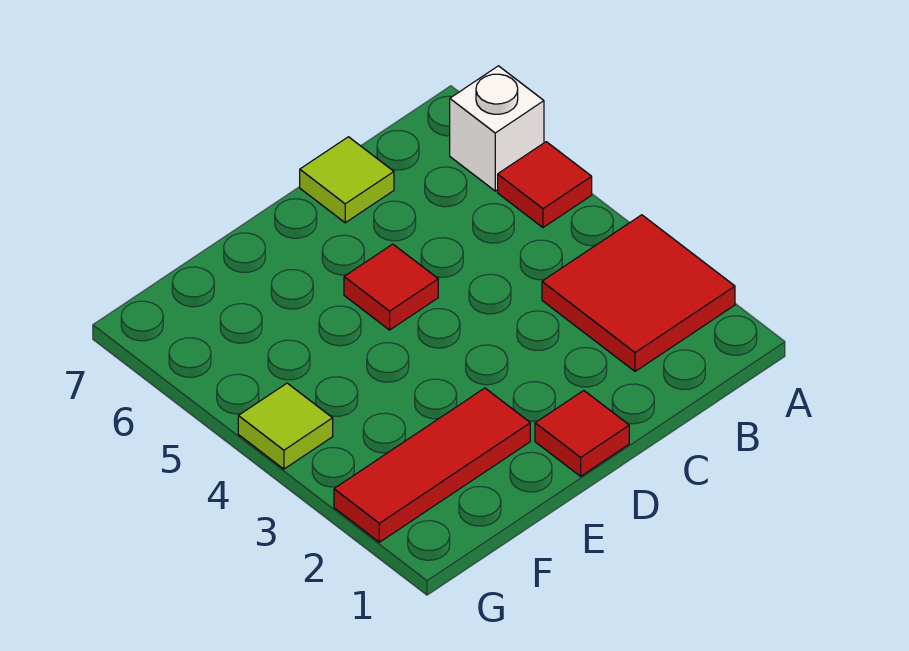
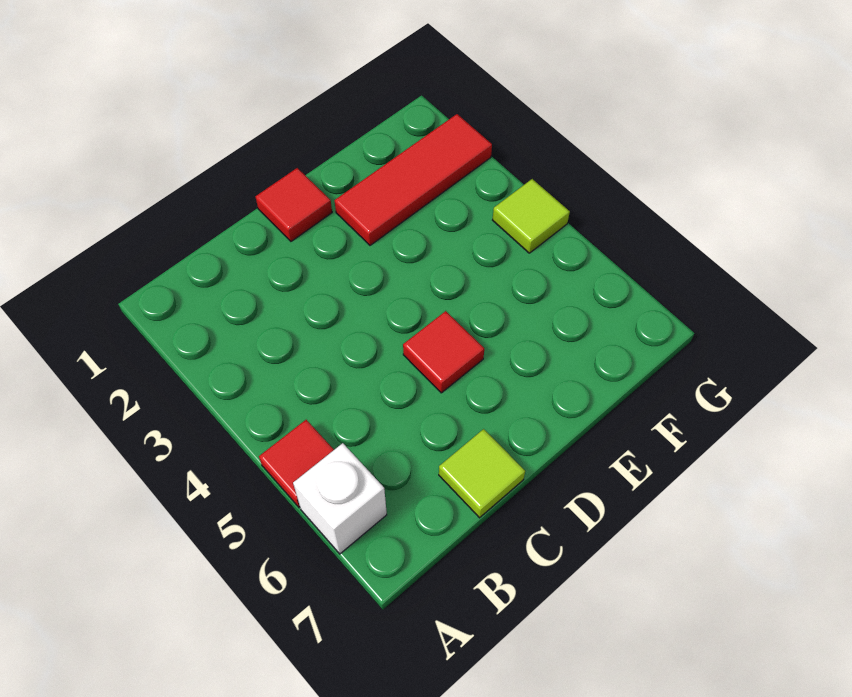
red tile A2:B3 level 1 -> none

